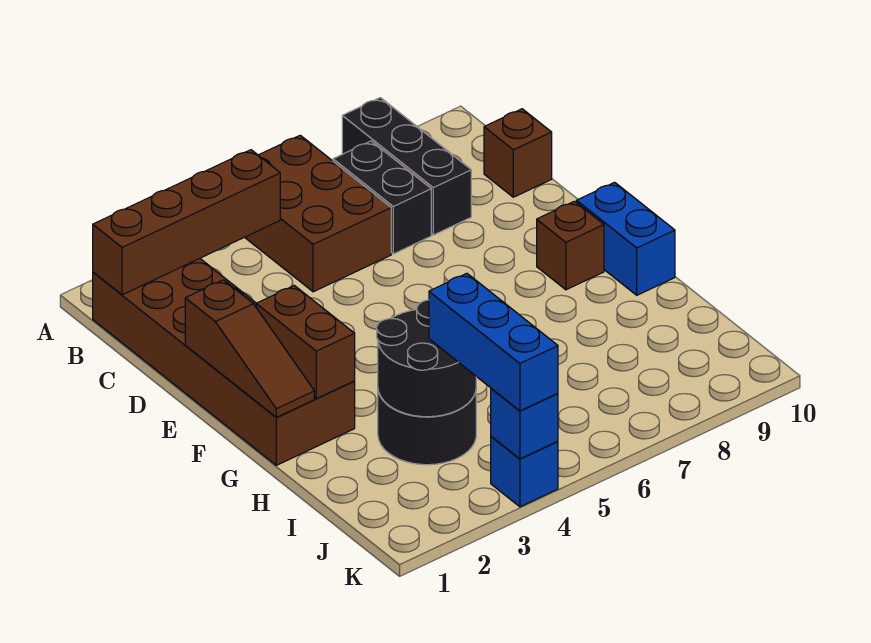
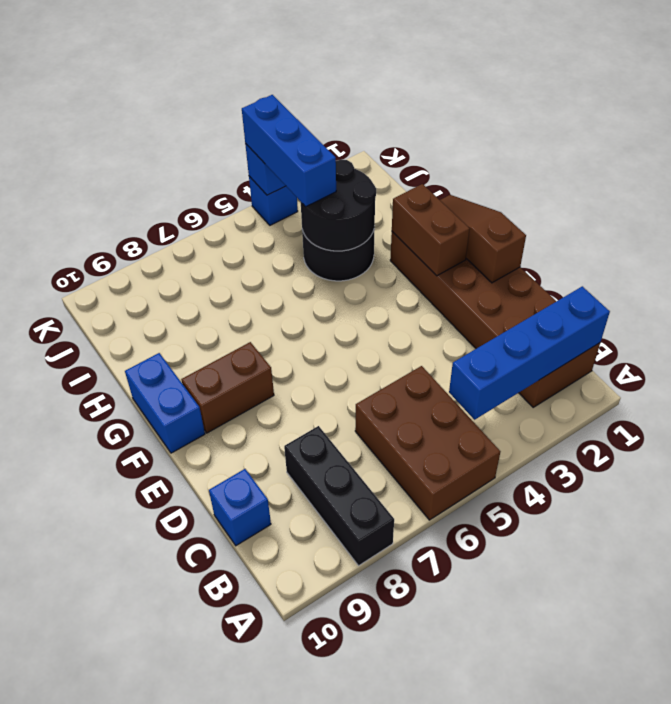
brown brick B1:B4 level 2 -> blue brick B1:B4 level 2
black brick B7:C7 level 1 -> none
brown brick C10 level 1 -> blue brick C10 level 1
brown brick F9 level 1 -> brown brick F8:F9 level 1

